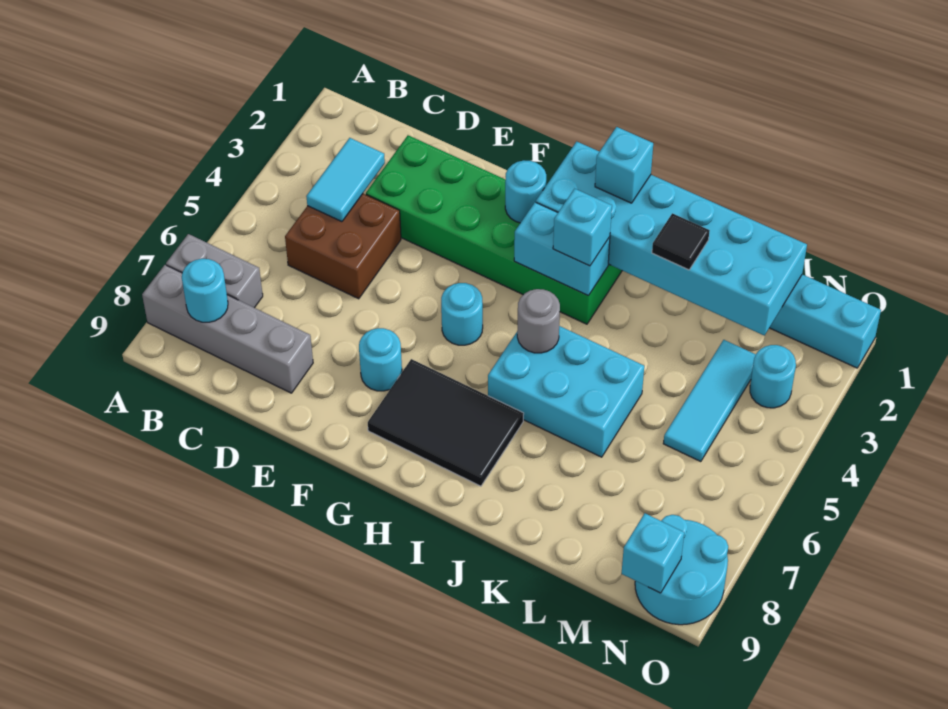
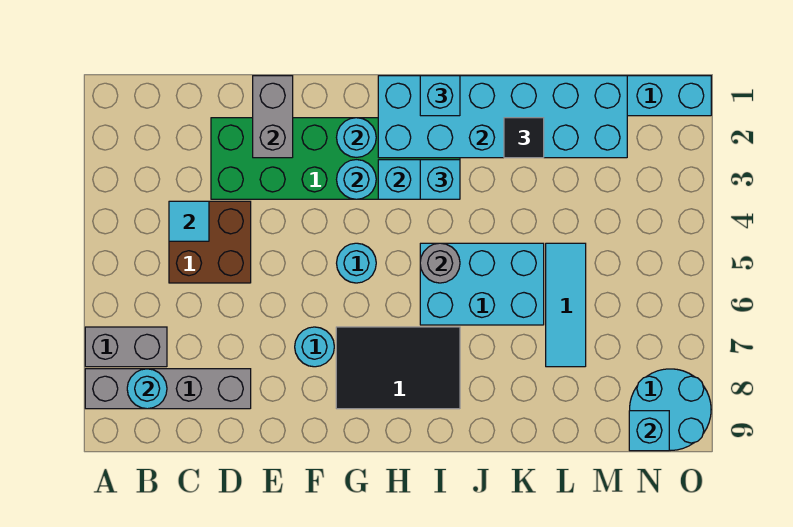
cyan tile C3:C4 level 2 -> cyan tile C4 level 2
none -> grey brick E1:E2 level 2
cyan tile M3:M5 level 1 -> cyan tile L5:L7 level 1
cyan round brick N3 level 1 -> cyan round brick G3 level 2

